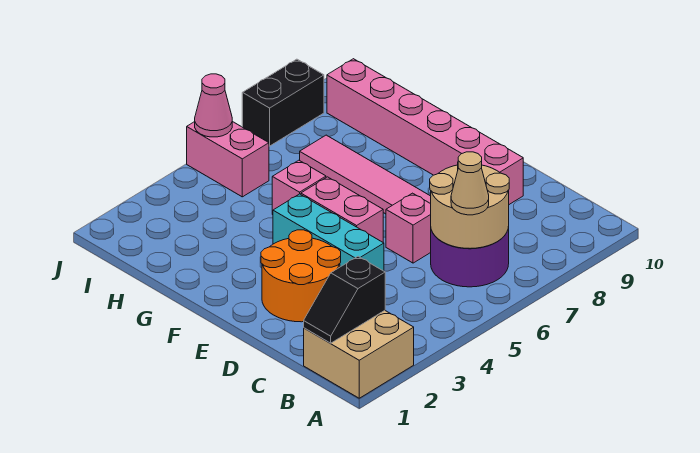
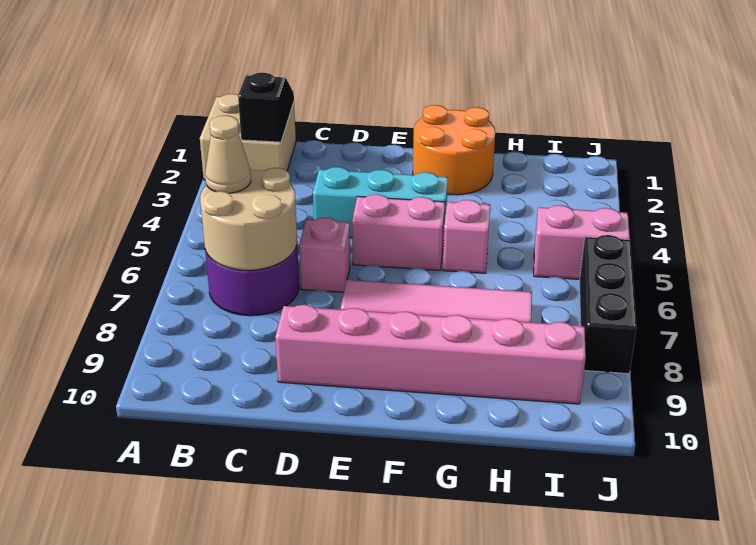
orange round brick D2:E3 level 1 -> orange round brick F1:G2 level 1
pink cone J5 level 2 -> none
black brick J7:J8 level 1 -> black brick J6:J8 level 1

